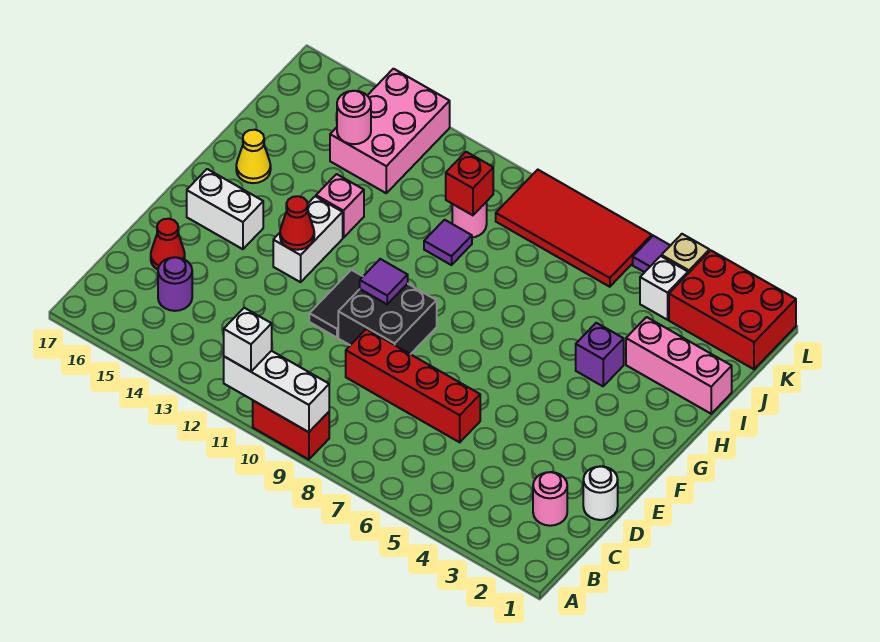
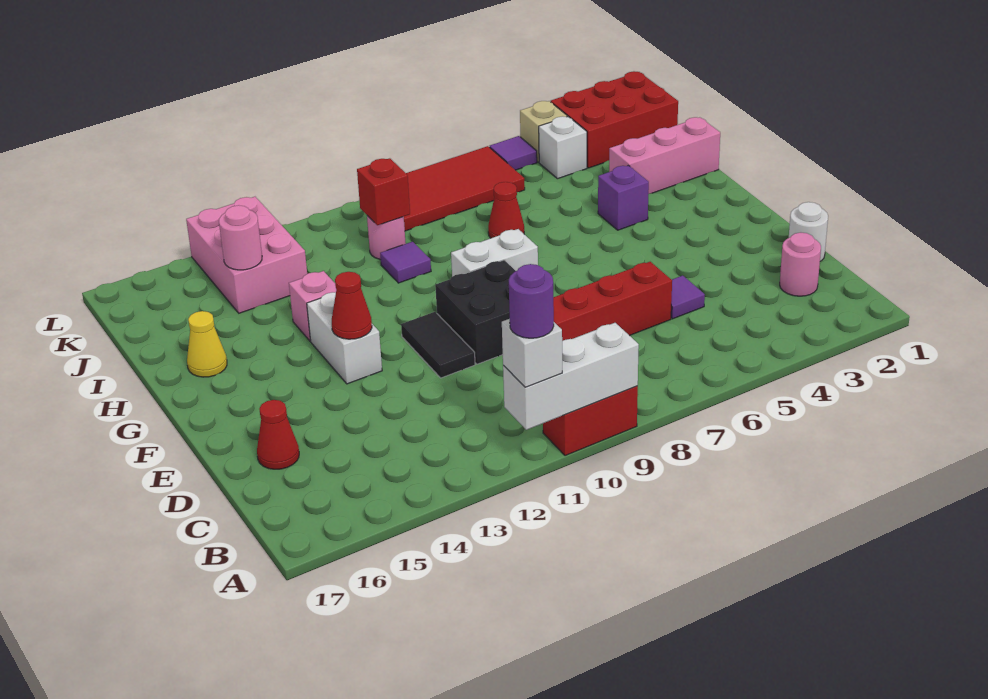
purple round brick C15 level 1 -> purple round brick A11 level 4
purple tile F10 level 2 -> purple tile D5 level 1
white brick F15:F16 level 1 -> white brick G8:G9 level 1
none -> red cone I7 level 1

